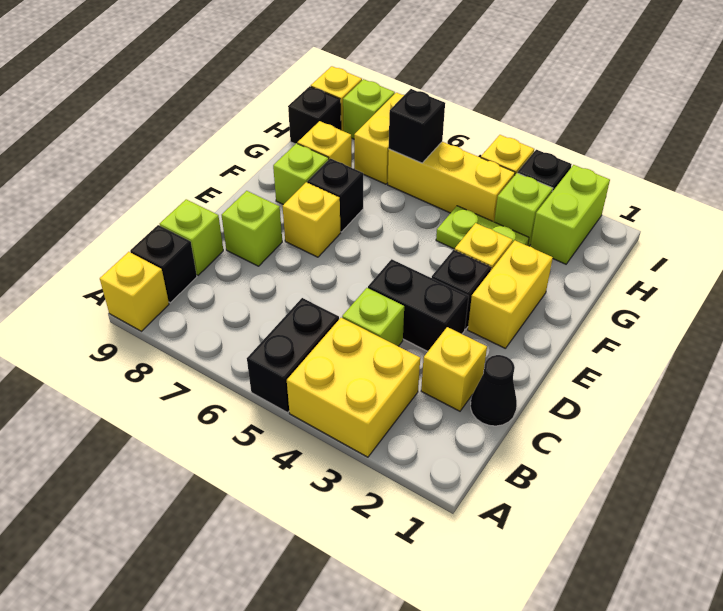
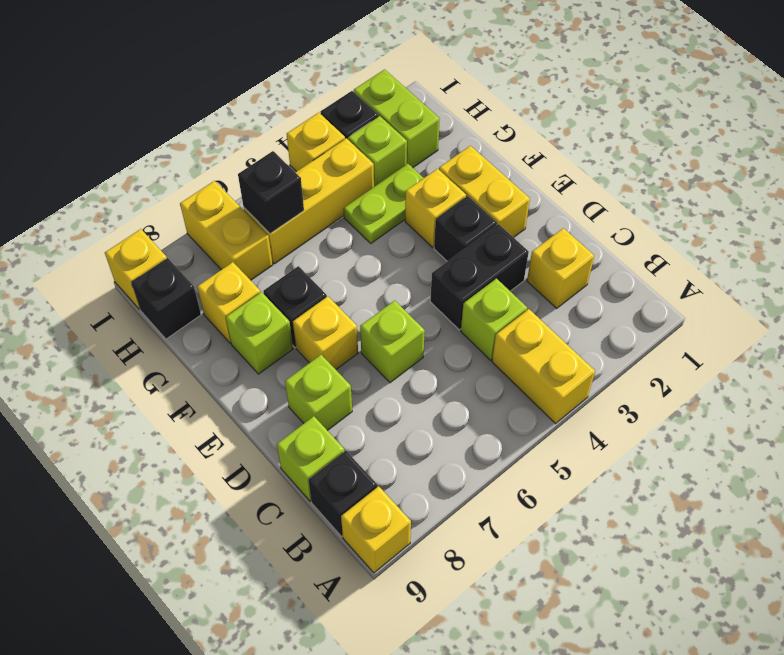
yellow brick A3:B4 level 1 -> yellow brick A4:B4 level 1
black brick A5:B5 level 1 -> none
black cone C1 level 1 -> none
lime brick I8 level 1 -> lime brick D6 level 1

